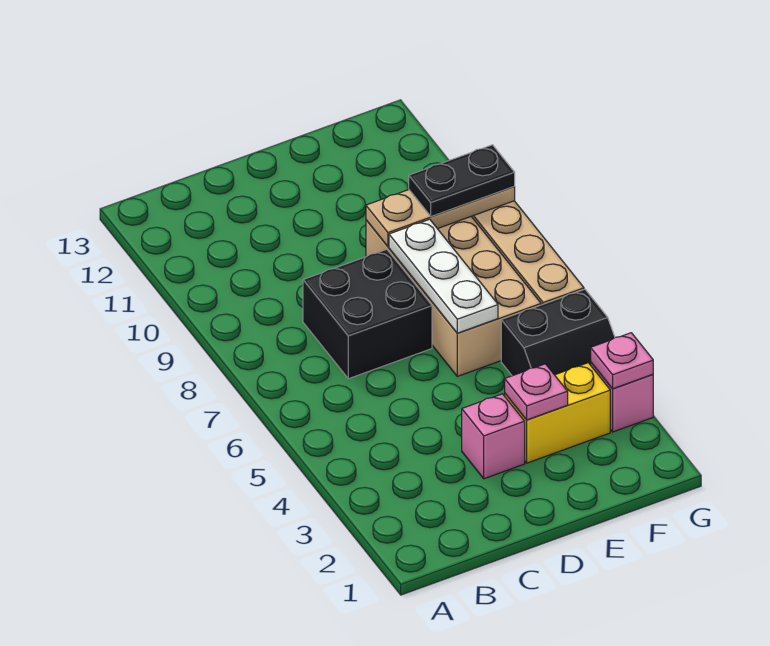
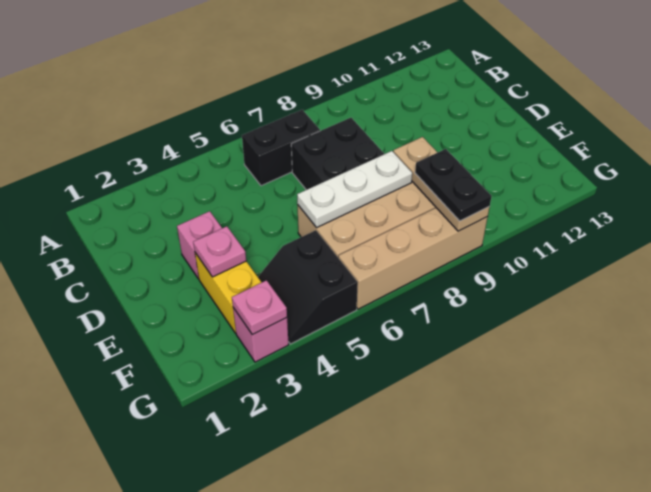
none -> black brick B6:B7 level 1

